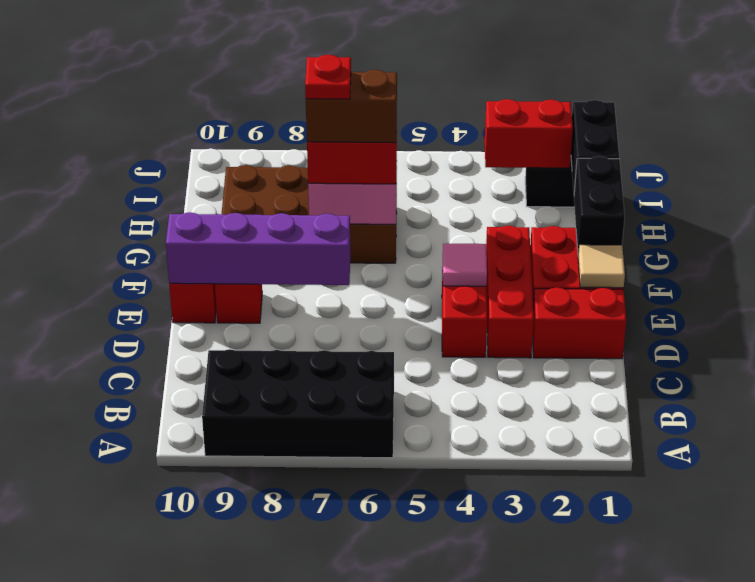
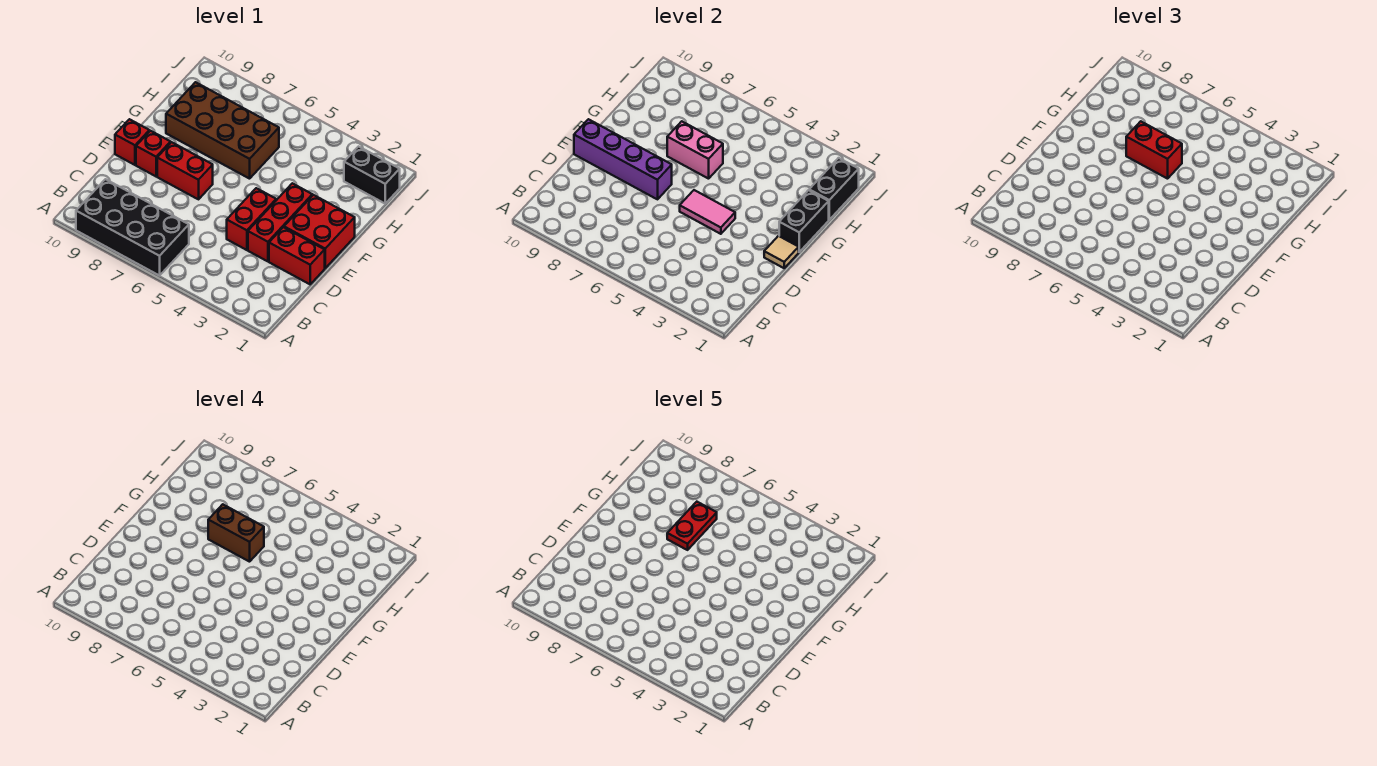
pink tile E4 level 2 -> pink tile E4:E5 level 2
red plate G7 level 5 -> red plate G7:H7 level 5
red brick I2:I3 level 2 -> red brick E7:E8 level 1

